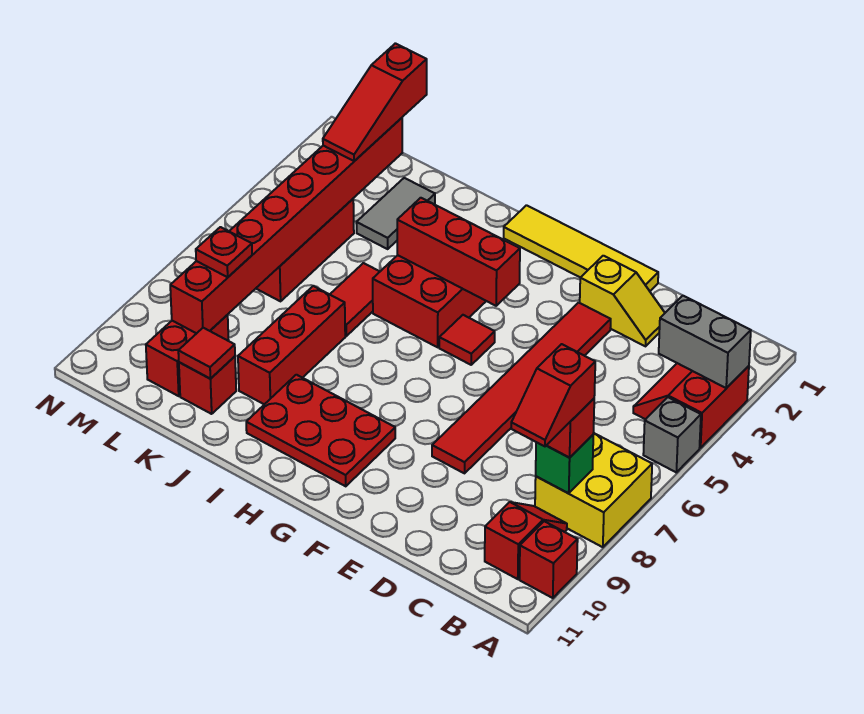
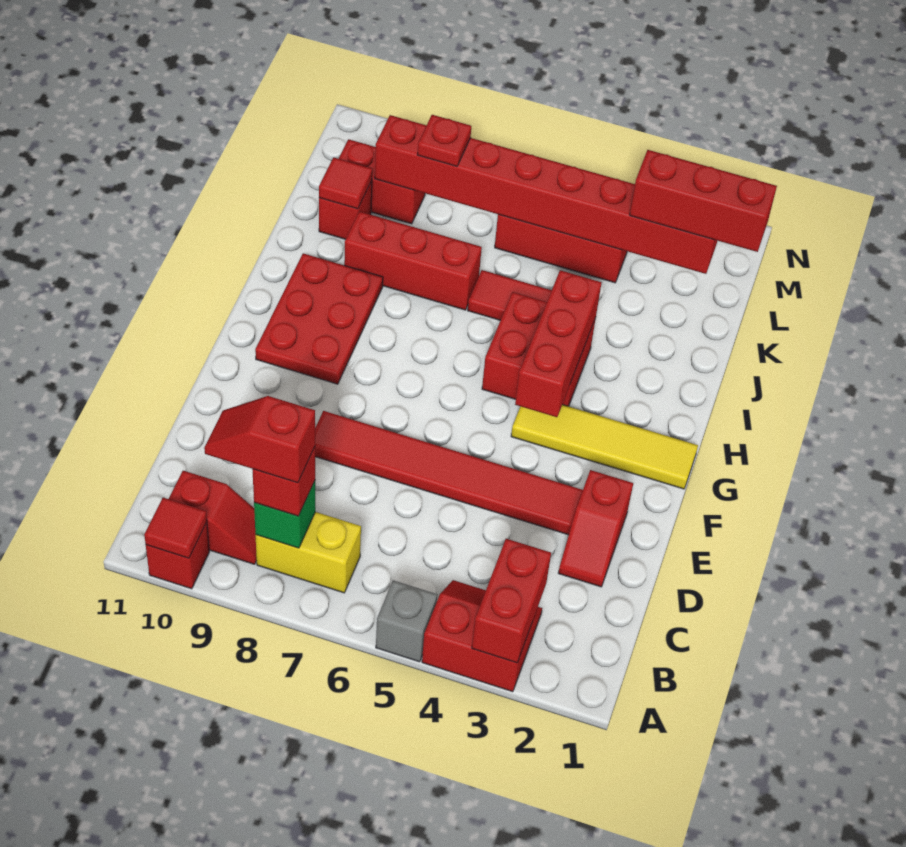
grey brick A3:B3 level 2 -> red brick A3:B3 level 2
yellow brick A7:B8 level 1 -> yellow brick B7:B8 level 1
yellow slope D2:E2 level 1 top E -> red slope D2:E2 level 1 top E
yellow tile E1:H1 level 1 -> yellow tile G1:G4 level 1
red tile G5 level 1 -> red tile A10 level 2
grey tile K2:K3 level 1 -> none
red slope L1:L3 level 3 top 1 -> red brick L1:L3 level 3

